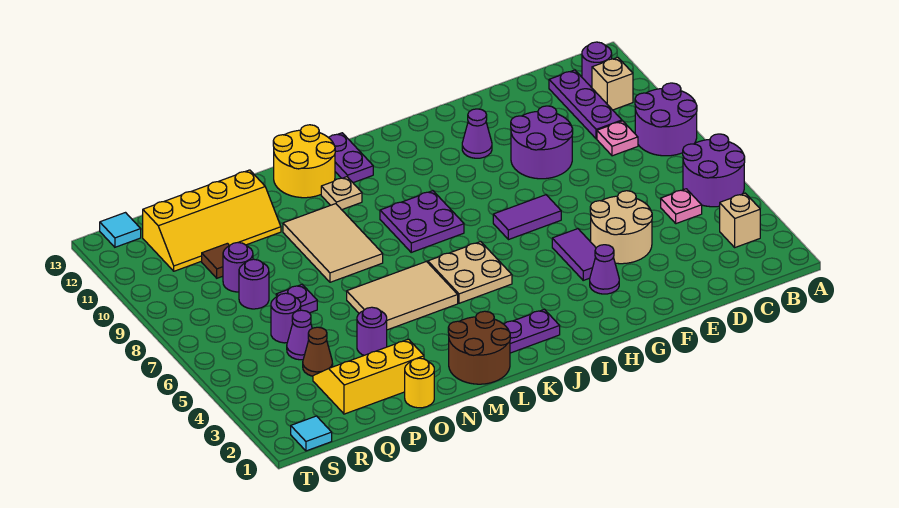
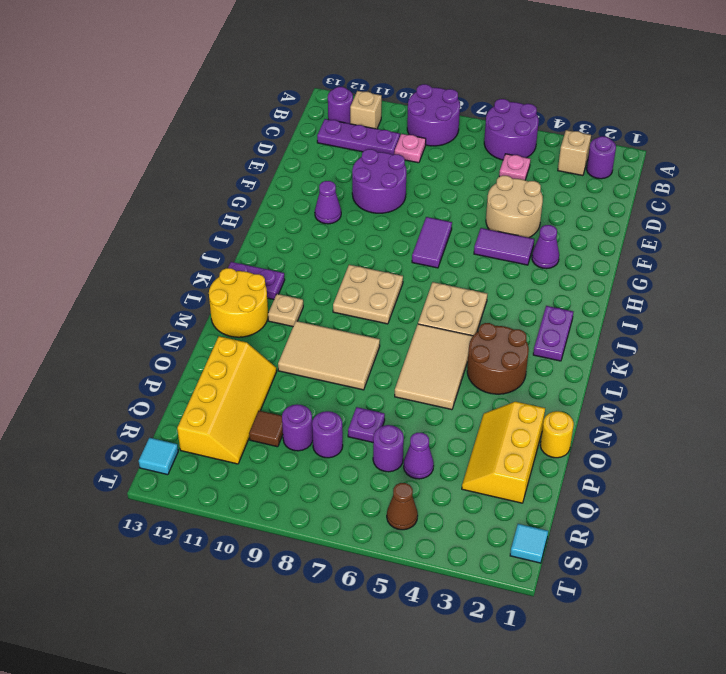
purple plate J8:K9 level 1 -> tan plate J8:K9 level 1
brown round brick L1:M2 level 1 -> brown round brick L3:M4 level 1
purple round brick O4 level 1 -> purple round brick B2 level 1
brown cone Q4 level 1 -> brown cone S5 level 1

